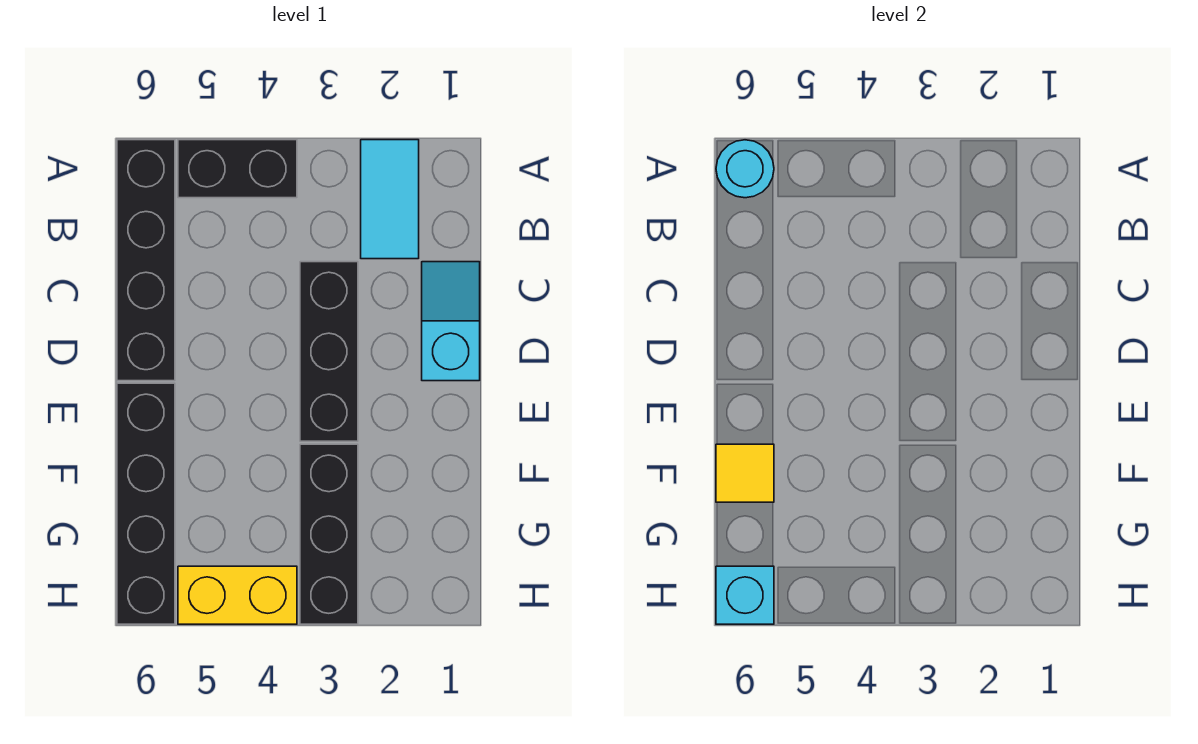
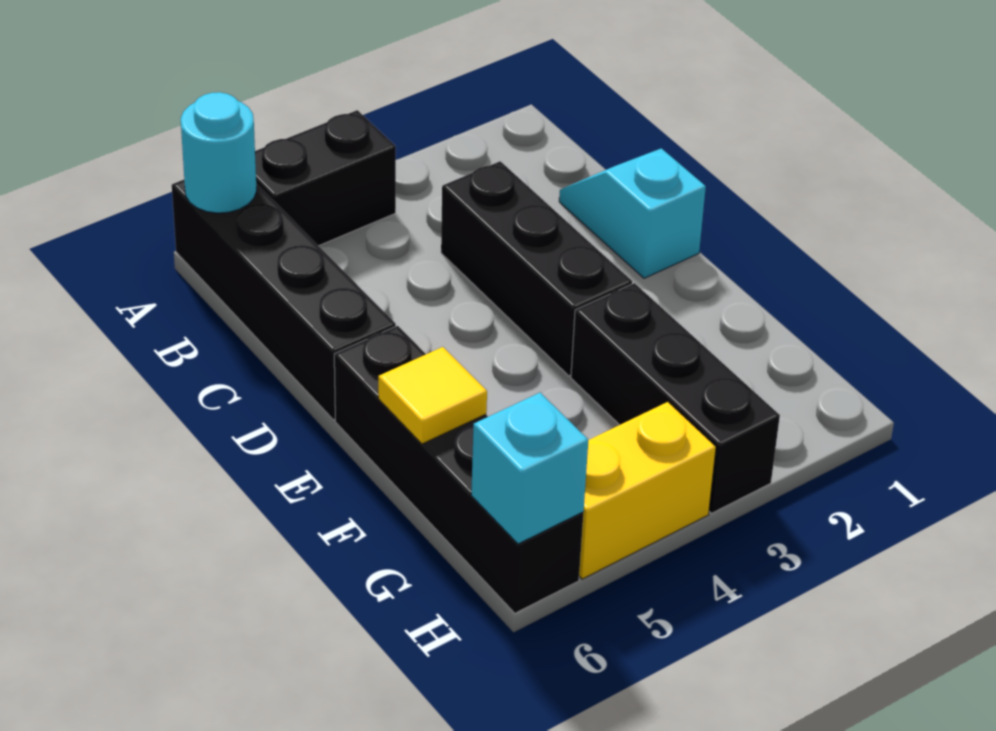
cyan tile A2:B2 level 1 -> none

